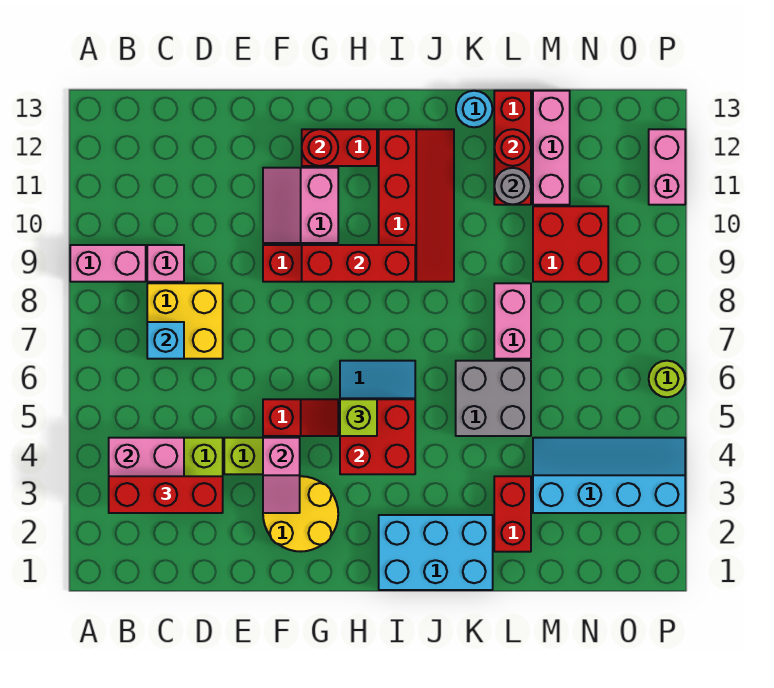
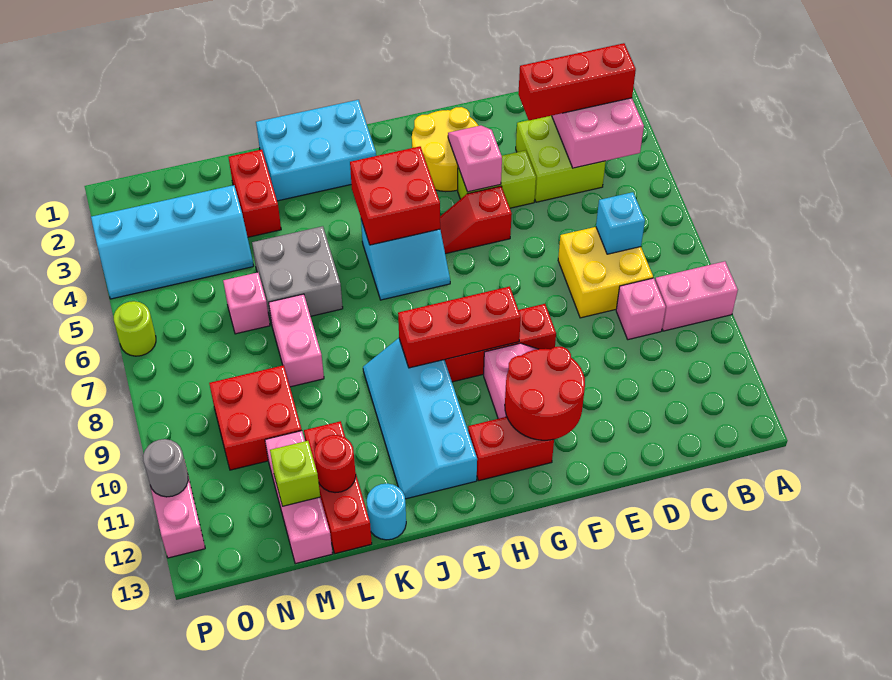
red round brick G12 level 2 -> red round brick F11:G12 level 2
lime brick H5 level 3 -> lime brick M12 level 2
red slope I9:J12 level 1 top I -> cyan slope I9:J12 level 1 top I
grey round brick L11 level 2 -> grey round brick P11 level 2
none -> pink brick M6 level 1

